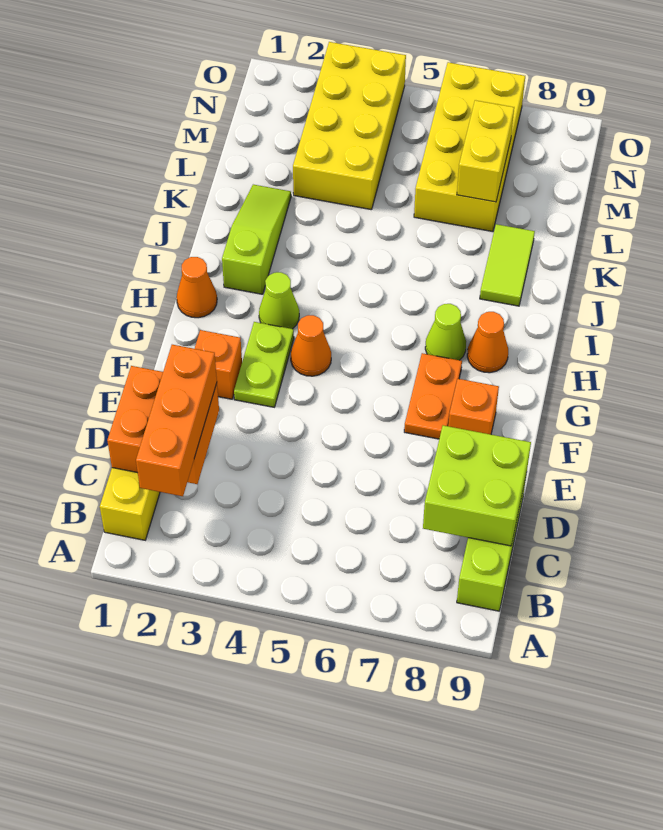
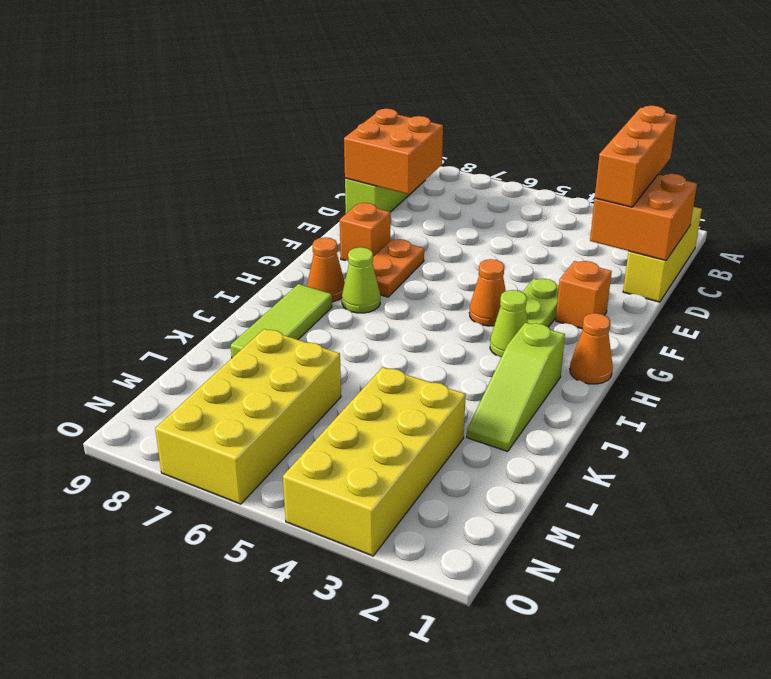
lime brick C8:D9 level 2 -> orange brick C8:D9 level 2
lime tile J8:K8 level 1 -> lime tile I8:K8 level 1
yellow brick L7:M7 level 2 -> none

